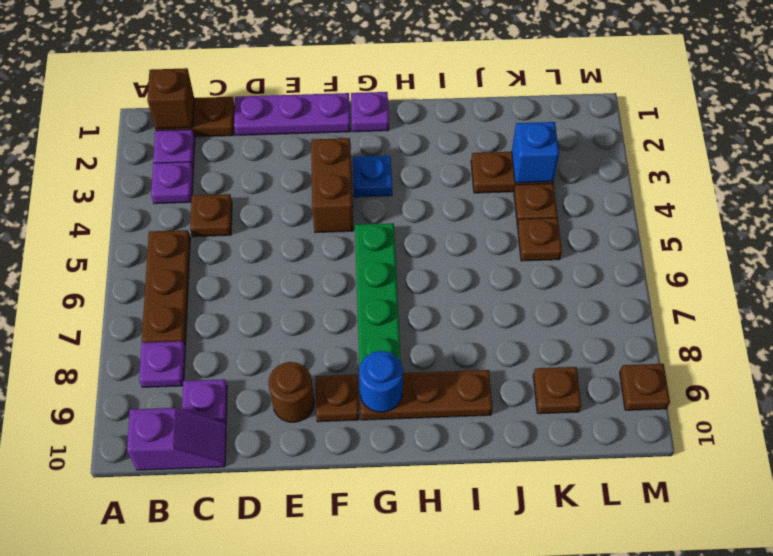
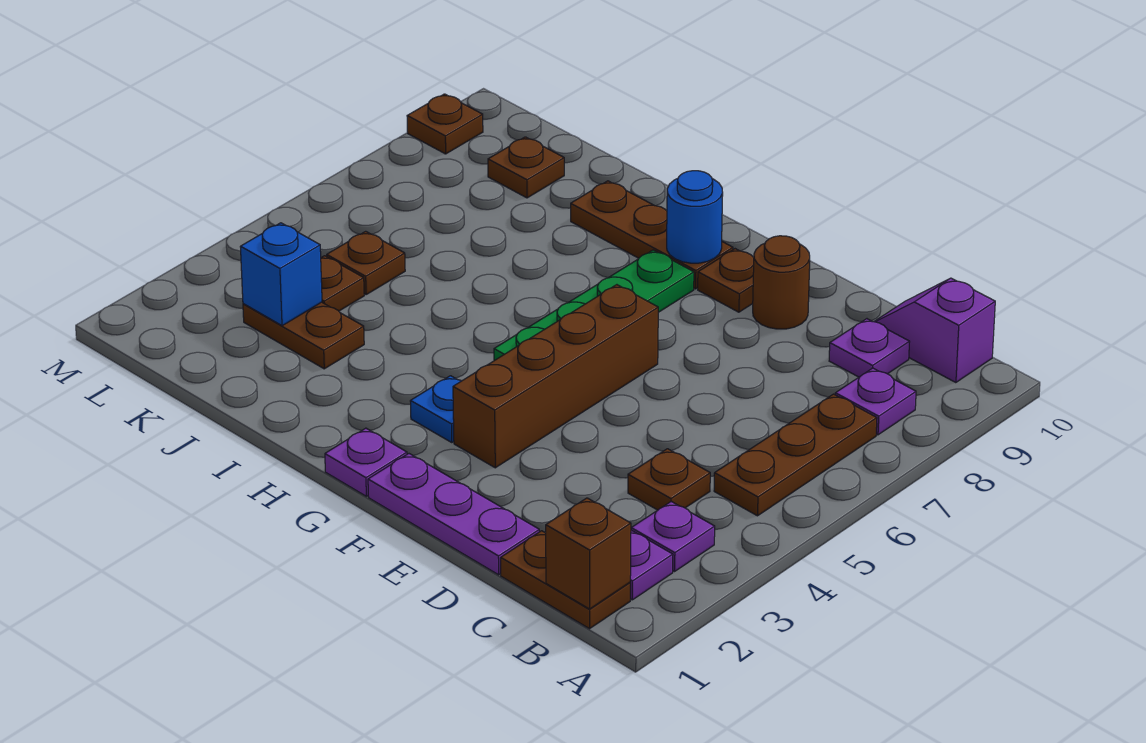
brown brick F3:F4 level 1 -> brown brick F3:F6 level 1

